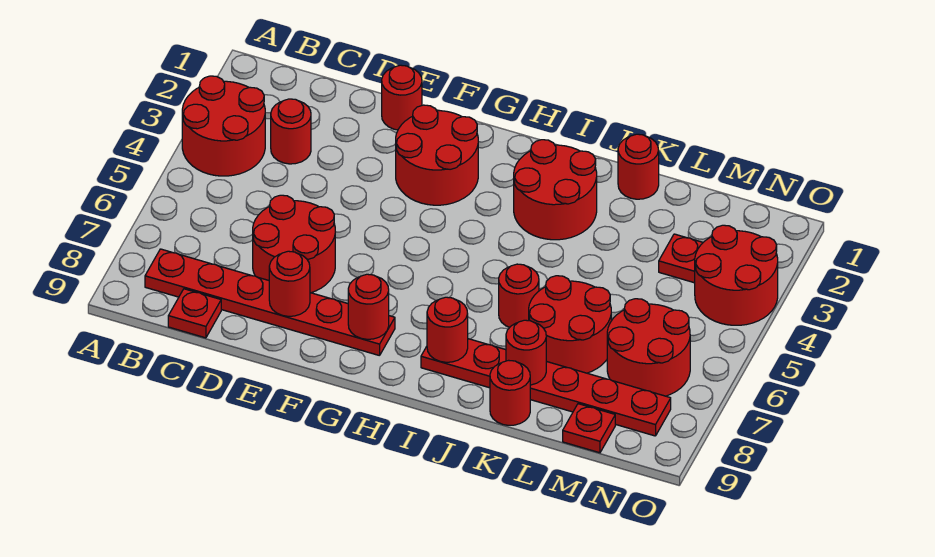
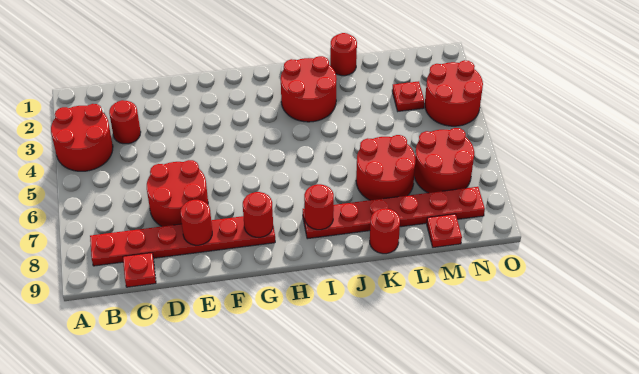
red round brick E1 level 1 -> none
red round brick F2:G3 level 1 -> none
red round brick J6 level 1 -> none
red round brick K8 level 2 -> none

